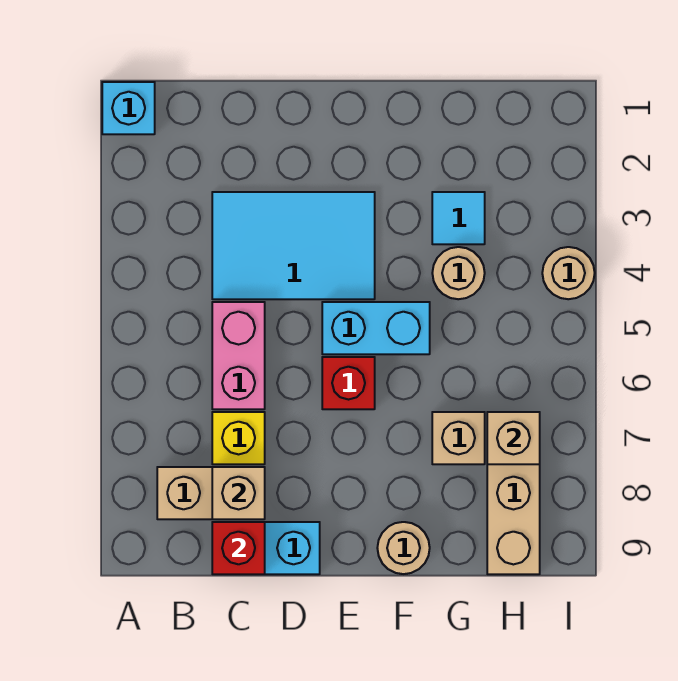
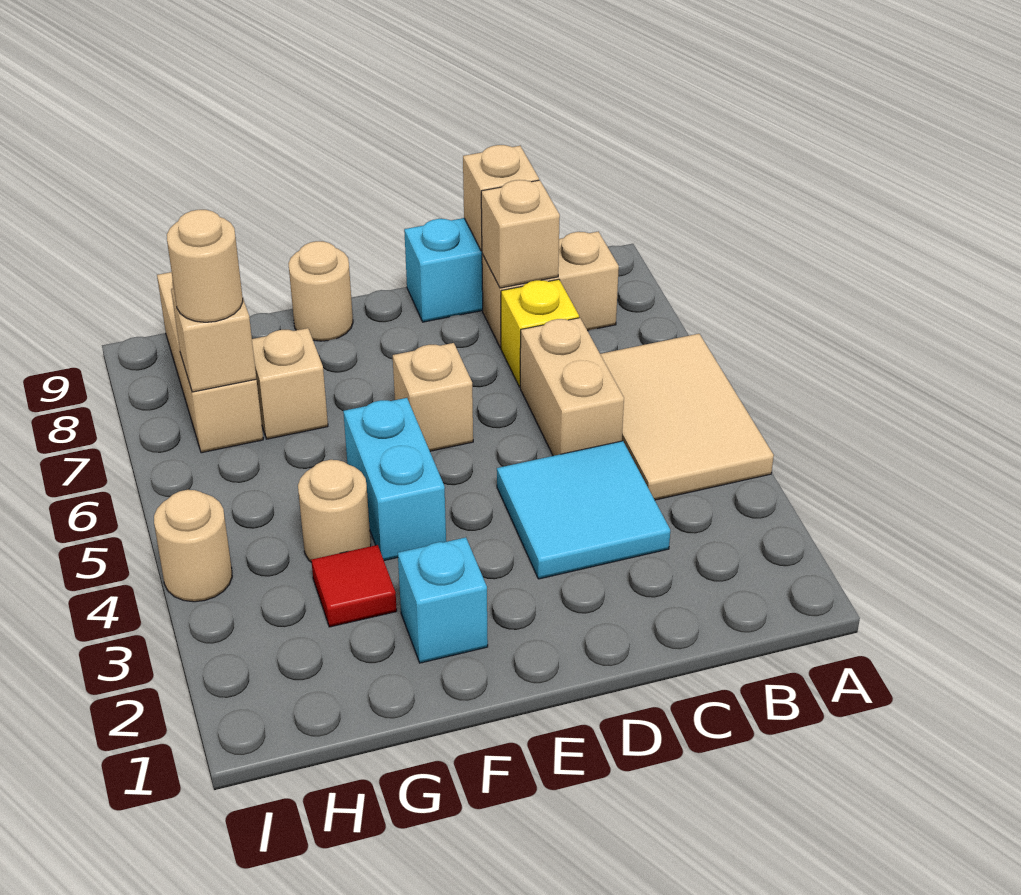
cyan brick A1 level 1 -> cyan brick F2 level 1
none -> tan tile A4:B6 level 1
cyan tile C3:E4 level 1 -> cyan tile C3:D4 level 1
pink brick C5:C6 level 1 -> tan brick C5:C6 level 1
red brick C9 level 2 -> tan brick C9 level 2
cyan brick E5:F5 level 1 -> cyan brick F4:F5 level 1
red brick E6 level 1 -> tan brick E6 level 1
cyan tile G3 level 1 -> red tile G3 level 1
none -> tan round brick H7 level 3

